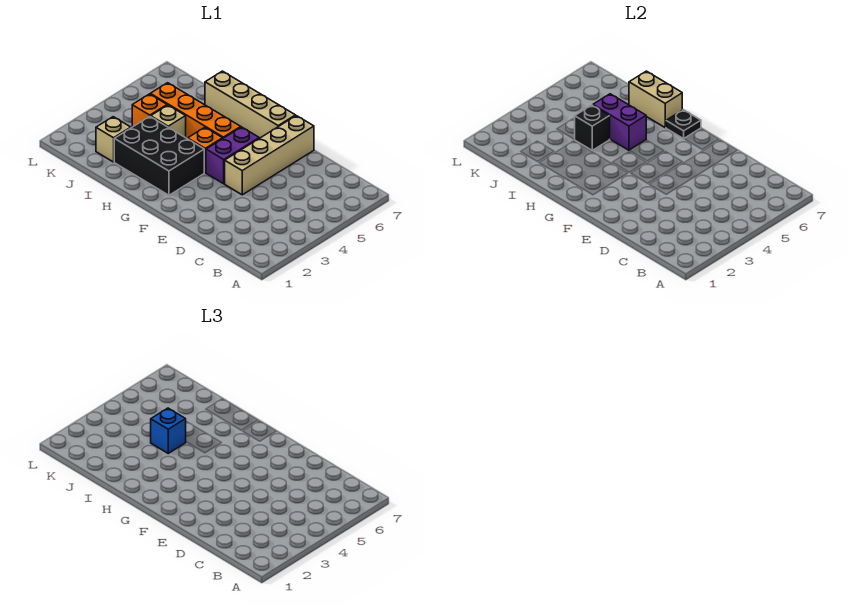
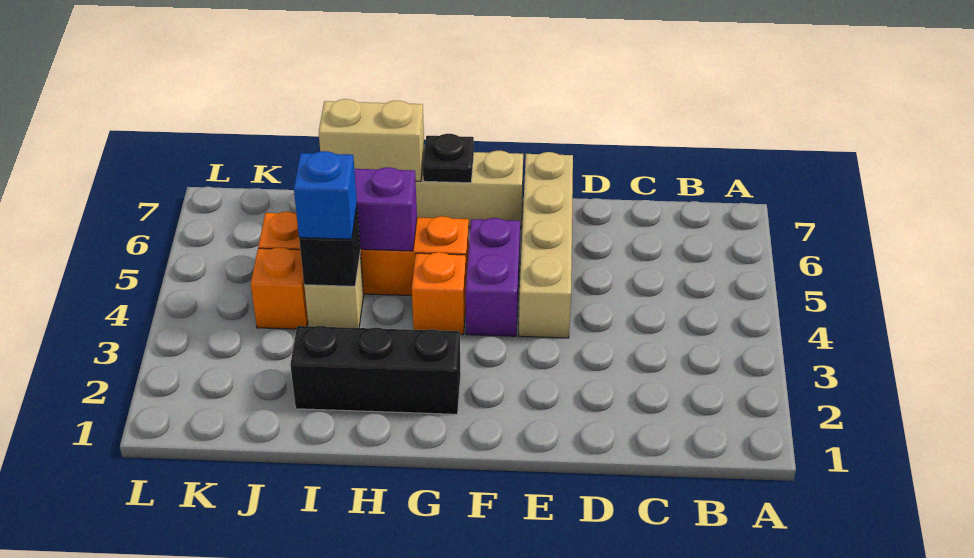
black brick G2:I3 level 1 -> black brick G2:I2 level 1
tan brick J2 level 1 -> none

